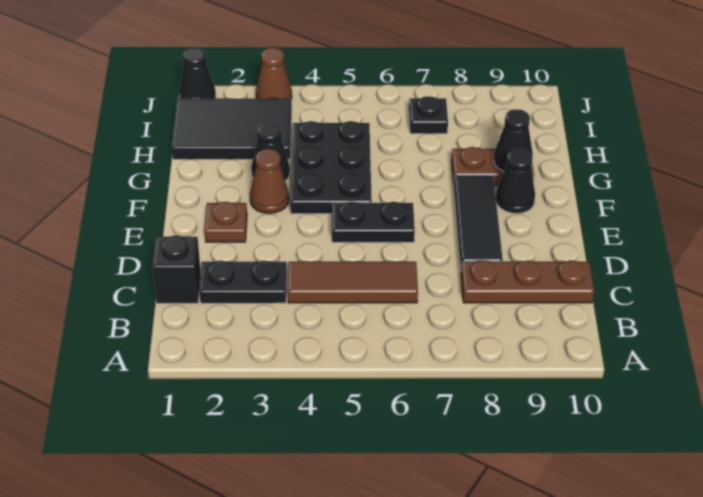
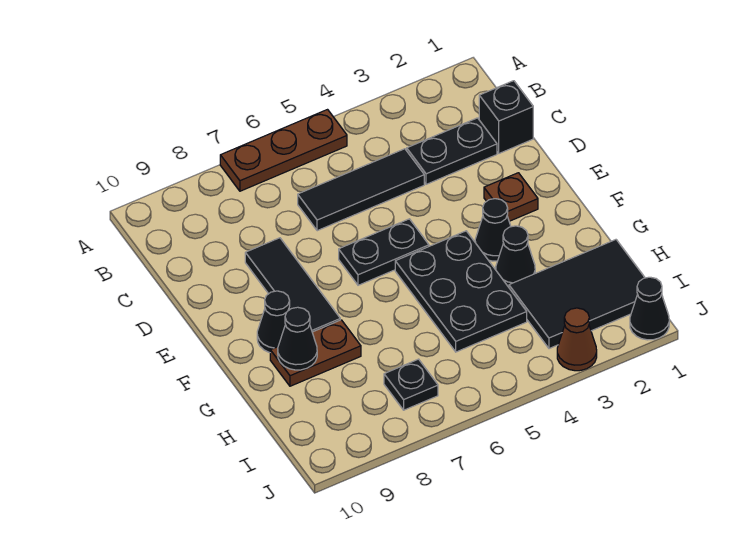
brown tile C4:C6 level 1 -> black tile C4:C6 level 1
brown plate C8:C10 level 1 -> brown plate A5:A7 level 1
brown cone F3 level 1 -> black cone F3 level 1

